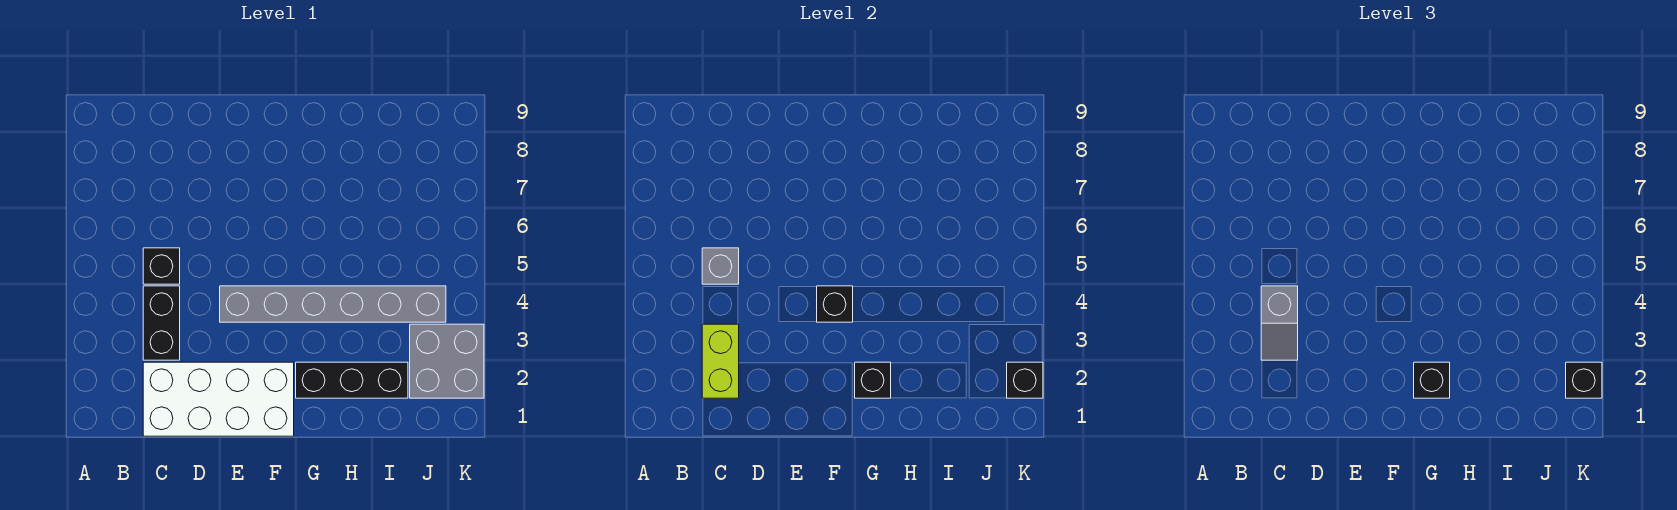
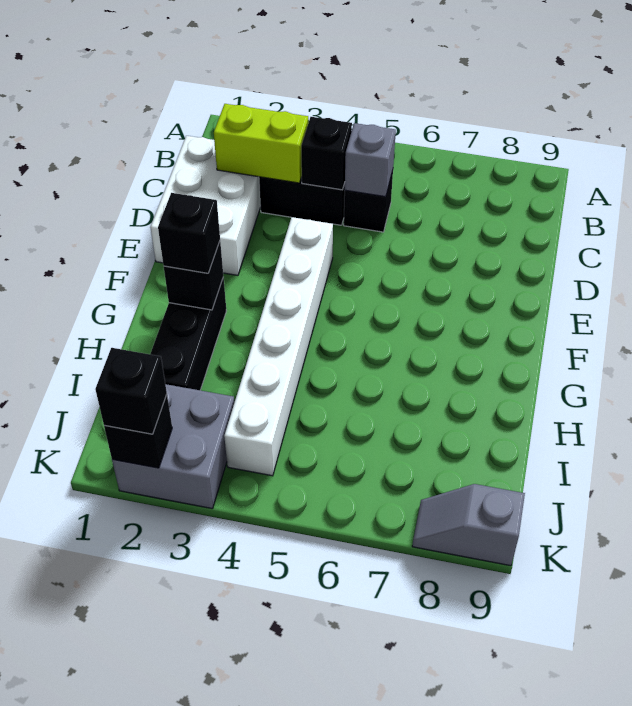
white brick C1:F2 level 1 -> white brick C1:E2 level 1
grey slope C3:C4 level 3 top 4 -> grey slope K8:K9 level 1 top 9
grey brick E4:J4 level 1 -> white brick E4:J4 level 1
black brick F4 level 2 -> black brick C4 level 2

